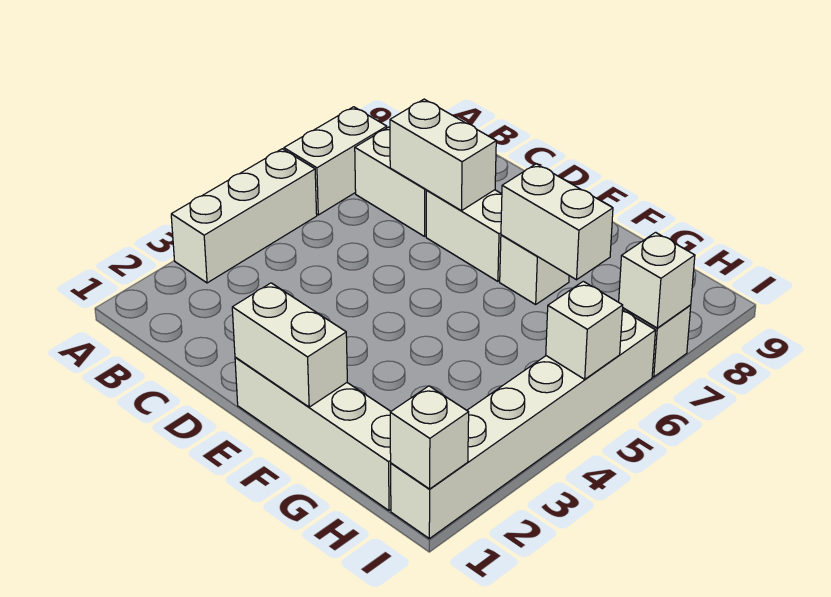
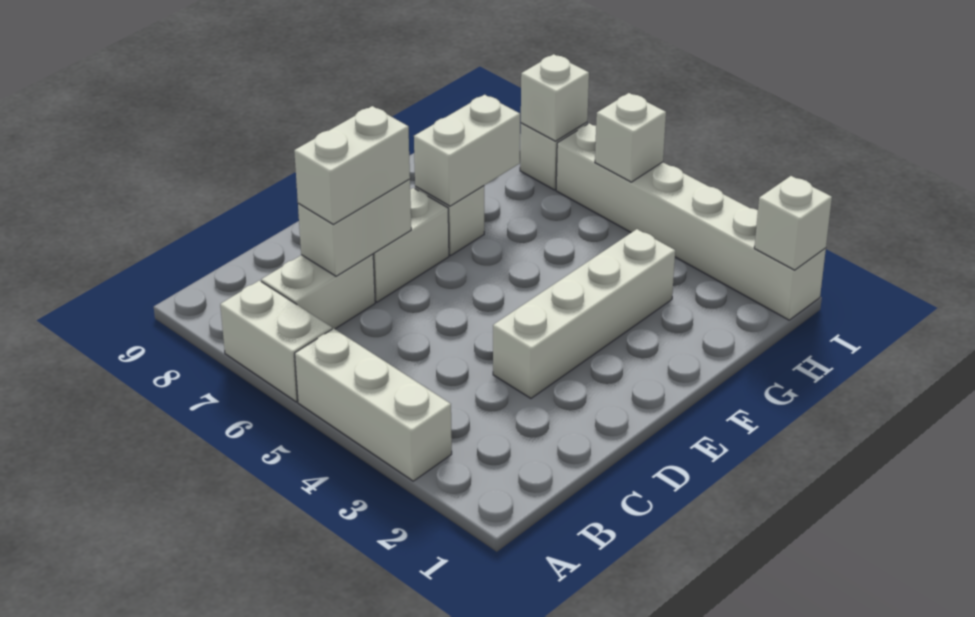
white brick E1:H1 level 1 -> white brick D3:G3 level 1
white brick E1:F1 level 2 -> white brick C7:D7 level 3

